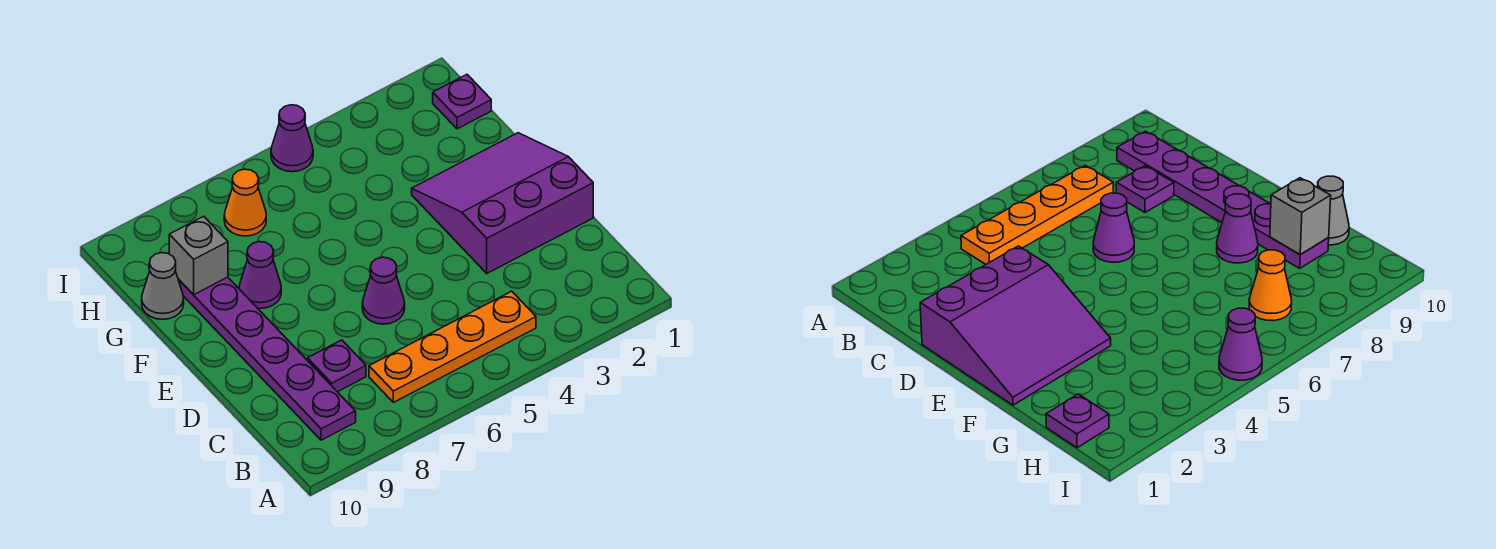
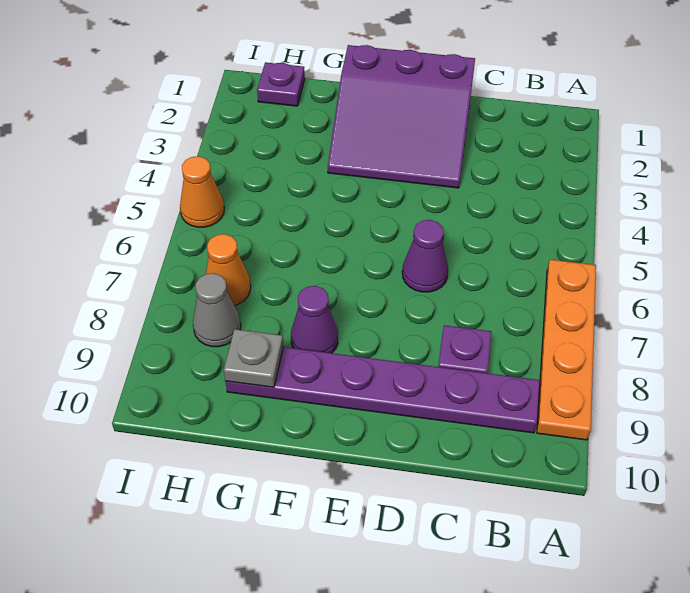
orange plate B4:B7 level 1 -> orange plate A6:A9 level 1
purple slope D1:F3 level 1 top D -> purple slope D1:F3 level 1 top 1
grey brick G9 level 2 -> grey plate G9 level 2
grey cone G10 level 1 -> grey cone H8 level 1
purple cone I5 level 1 -> orange cone I5 level 1

